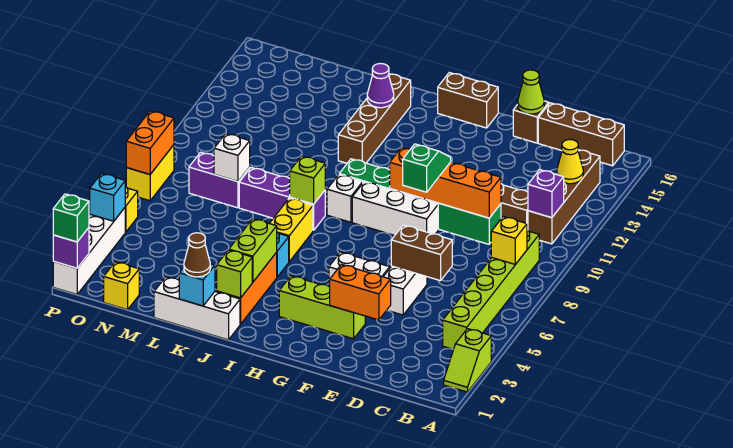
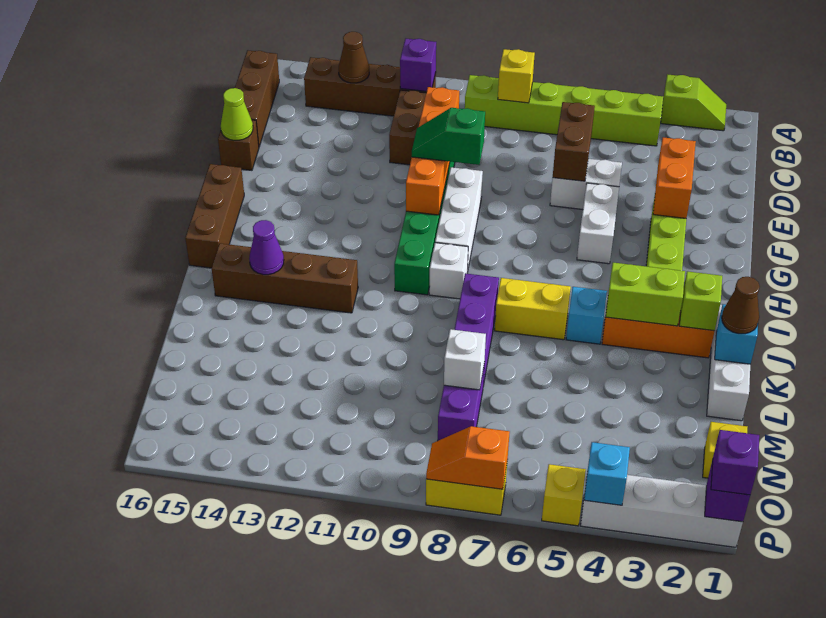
yellow cone B13 level 2 -> brown cone B13 level 2
brown brick G16:H16 level 1 -> brown brick G16:I16 level 1
lime brick J8 level 2 -> none
green brick P1 level 3 -> purple brick P1 level 3
orange brick P7:P8 level 2 -> orange slope P7:P8 level 2 top 7

